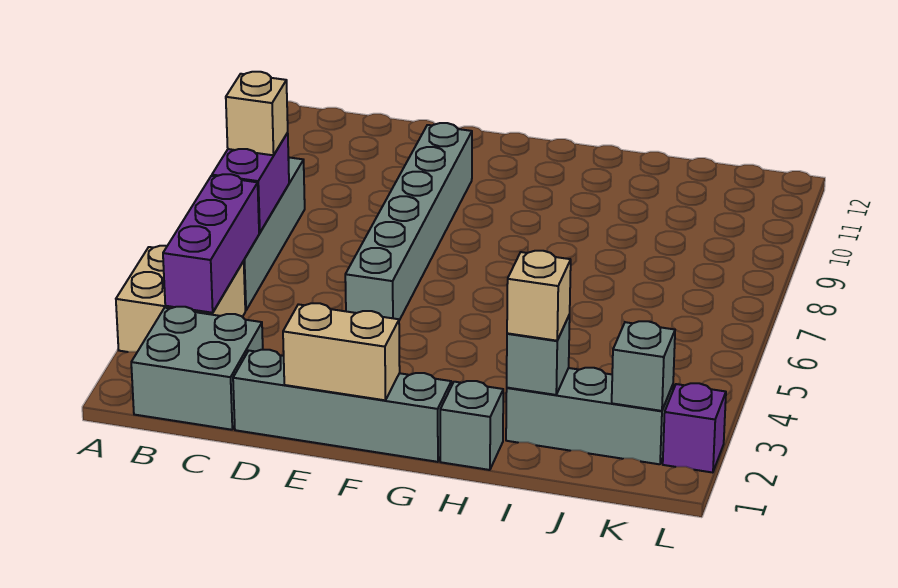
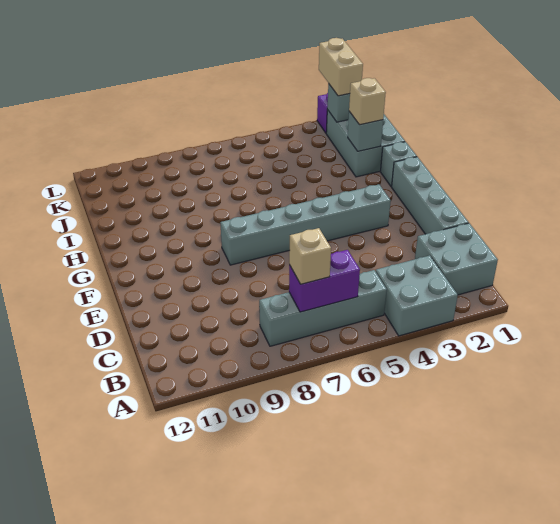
tan brick A3:B4 level 1 -> grey brick A3:B4 level 1
purple brick B3:B5 level 2 -> none
tan brick E1:F1 level 2 -> tan brick K2:L2 level 3
grey brick E5:E10 level 1 -> grey brick F3:F8 level 1
grey brick I2:K2 level 1 -> grey brick I1:K2 level 1

